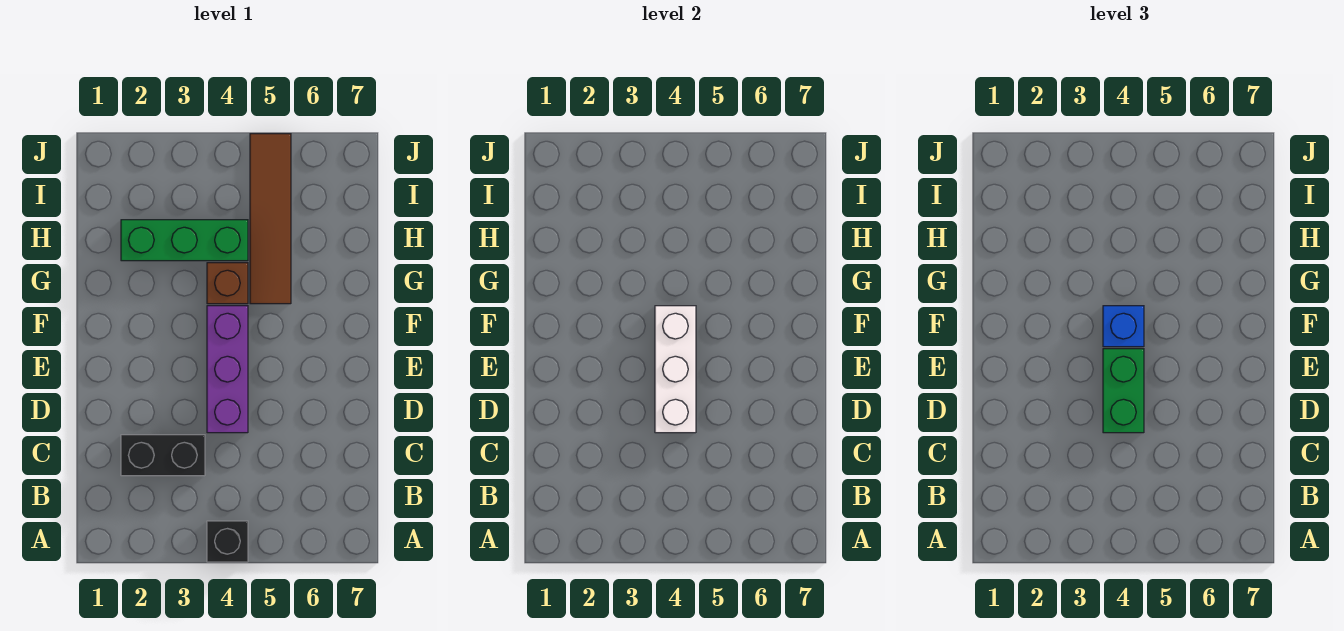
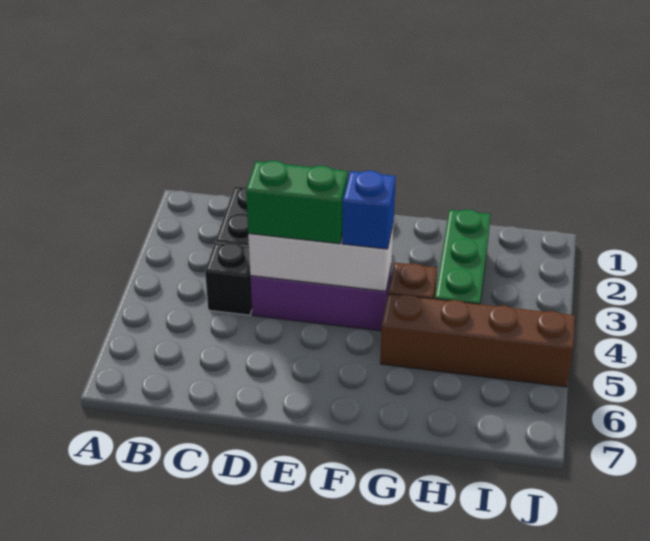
black brick A4 level 1 -> black brick C4 level 1
brown tile G5:J5 level 1 -> brown brick G5:J5 level 1

